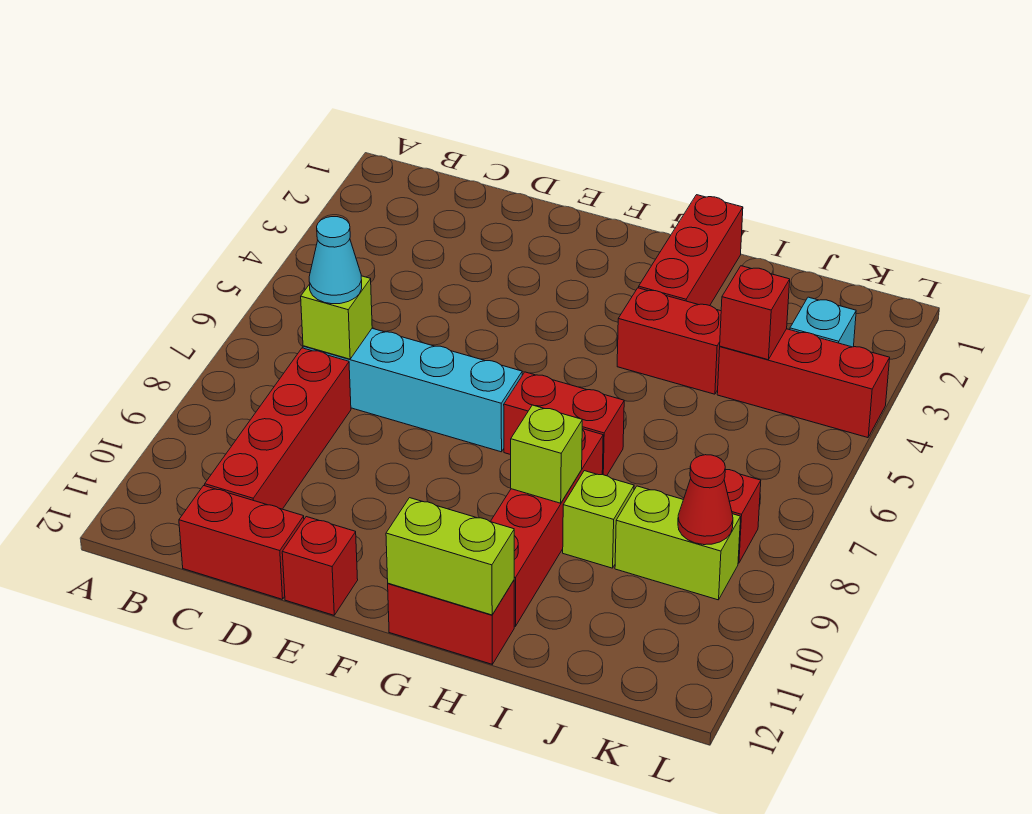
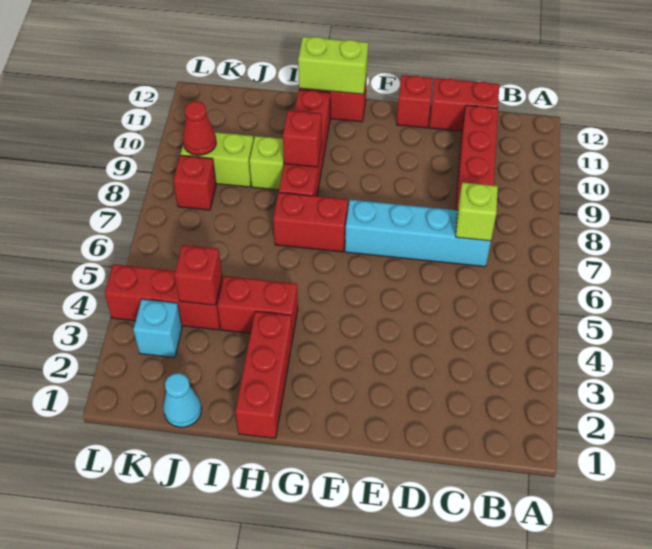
cyan cone C7 level 3 -> cyan cone J1 level 1
lime brick H9 level 2 -> red brick H9 level 2

